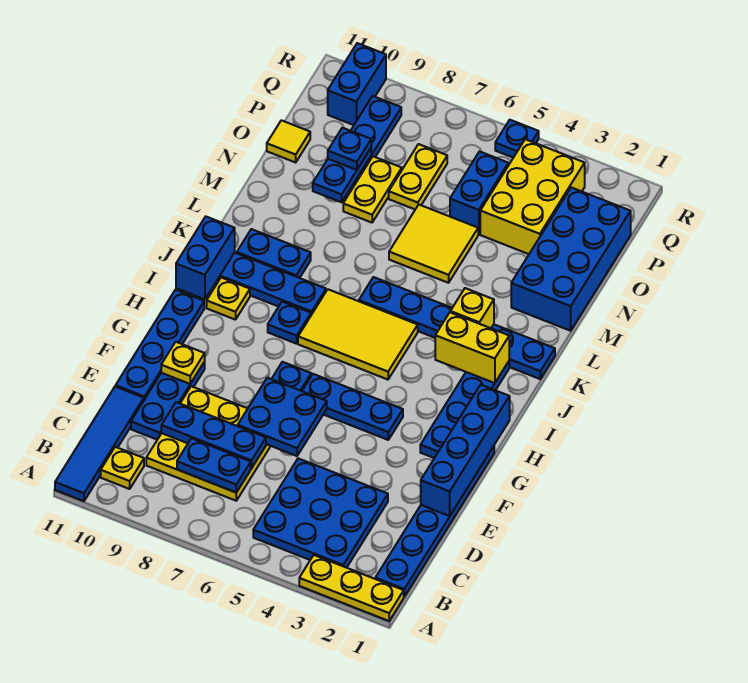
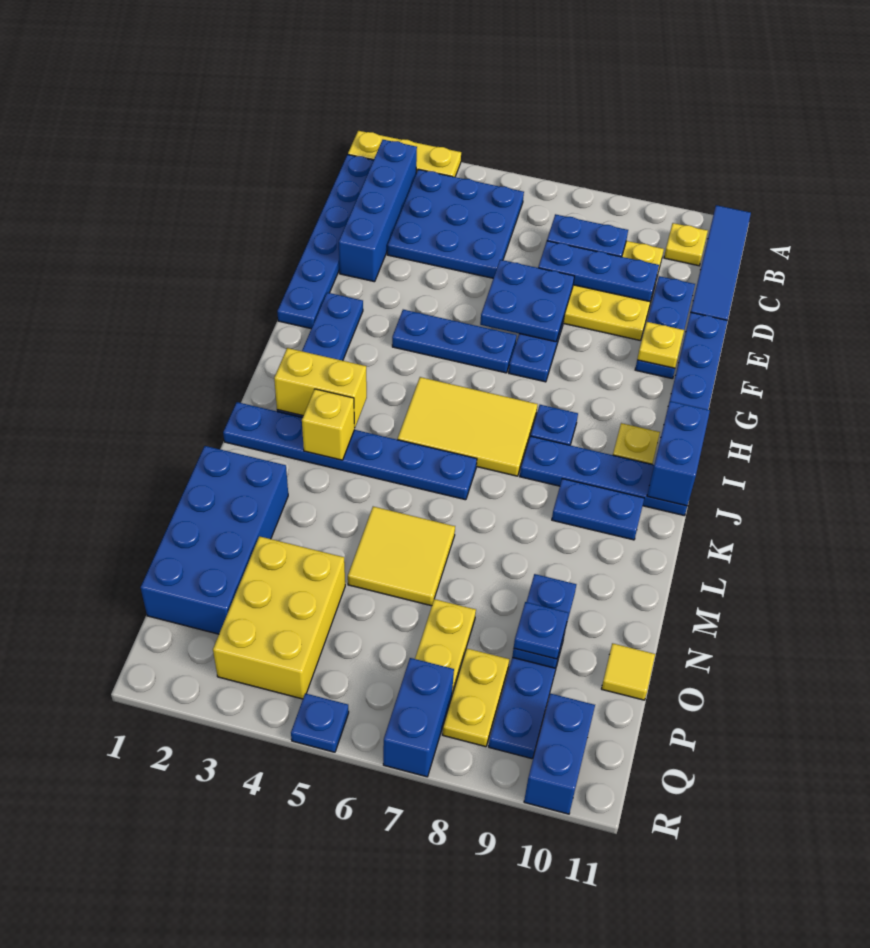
blue brick E1:H1 level 2 -> blue brick B2:E2 level 1
yellow plate N8:O8 level 1 -> yellow plate P8:Q8 level 1
blue brick O5:P5 level 1 -> blue brick Q7:R7 level 1

